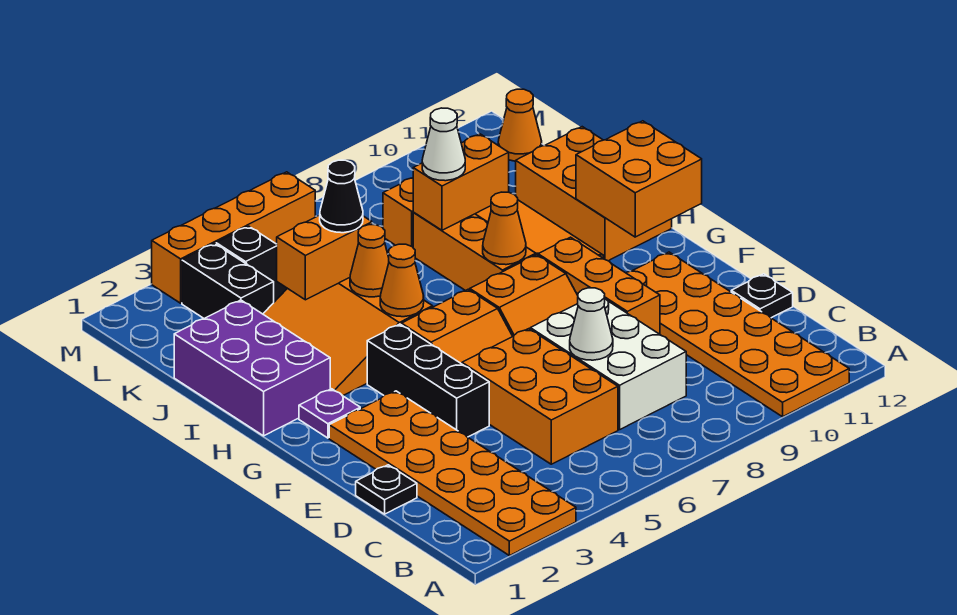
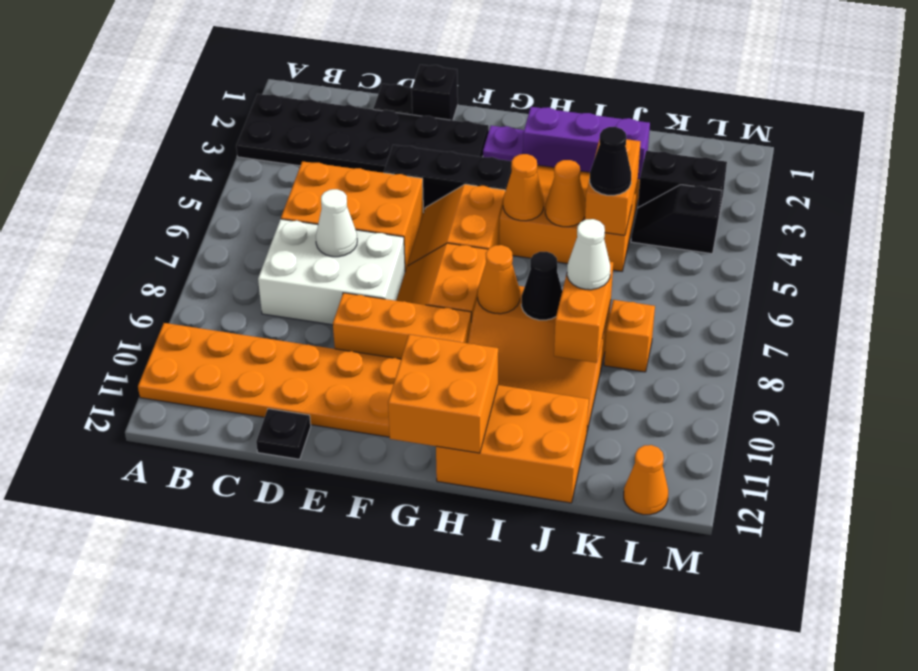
orange plate A2:F3 level 1 -> black plate A2:F3 level 1
none -> black brick E1 level 1
purple brick H1:J2 level 1 -> purple brick H2:J2 level 1
none -> black cone I8 level 2
orange brick M3:M6 level 1 -> none

